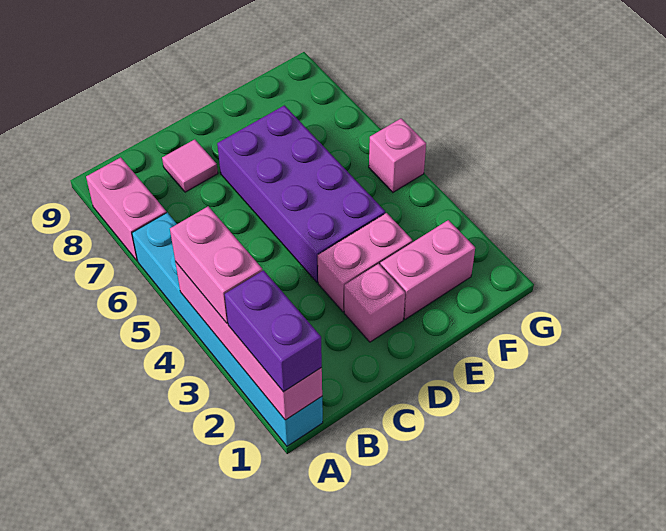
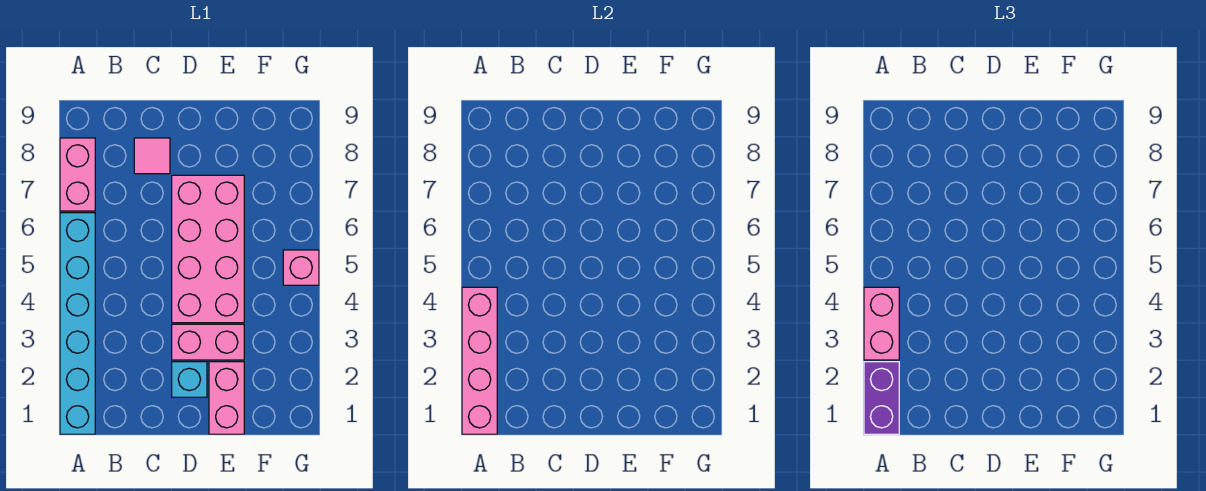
pink brick D2 level 1 -> cyan brick D2 level 1
purple brick D4:E7 level 1 -> pink brick D4:E7 level 1
pink brick E2:F2 level 1 -> pink brick E1:E2 level 1

